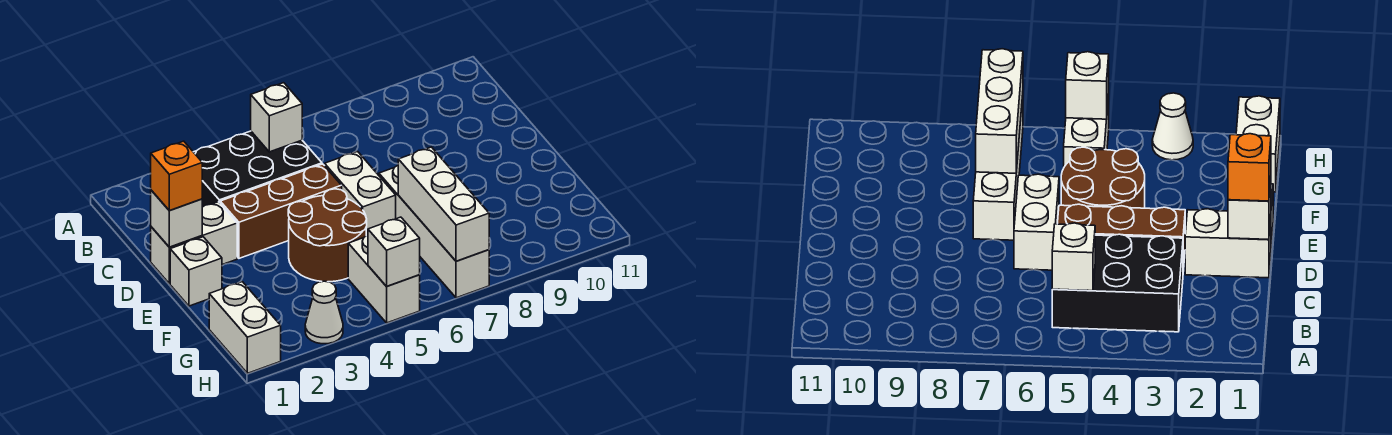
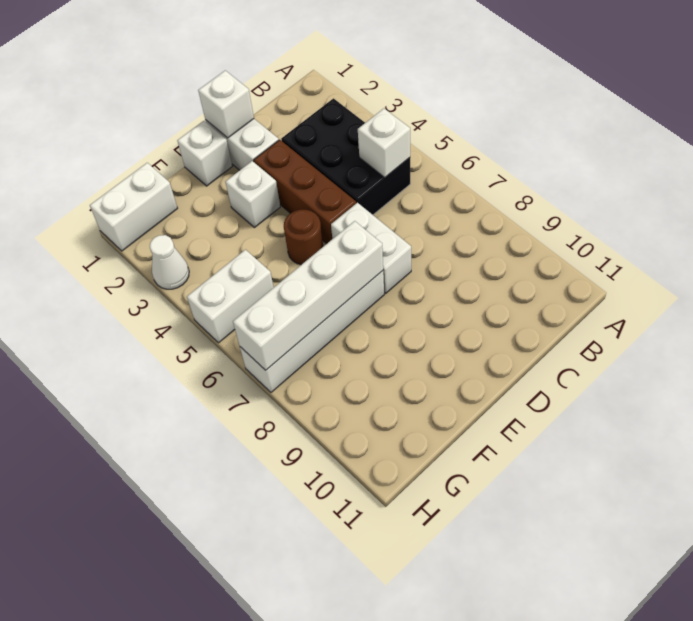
orange brick D1 level 3 -> none
white brick D6:E6 level 1 -> white brick D6:D7 level 1
brown round brick E4:F5 level 1 -> brown round brick E5 level 1
white brick F7:H7 level 2 -> white brick E7:H7 level 2
white brick H5 level 2 -> white brick E3 level 1

